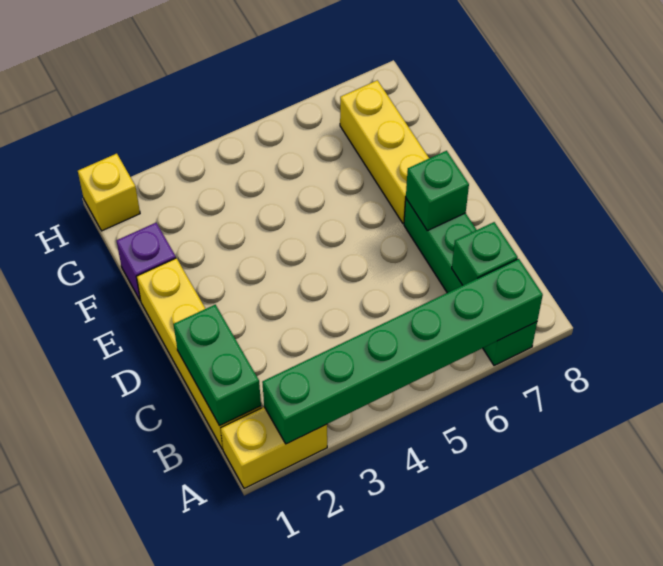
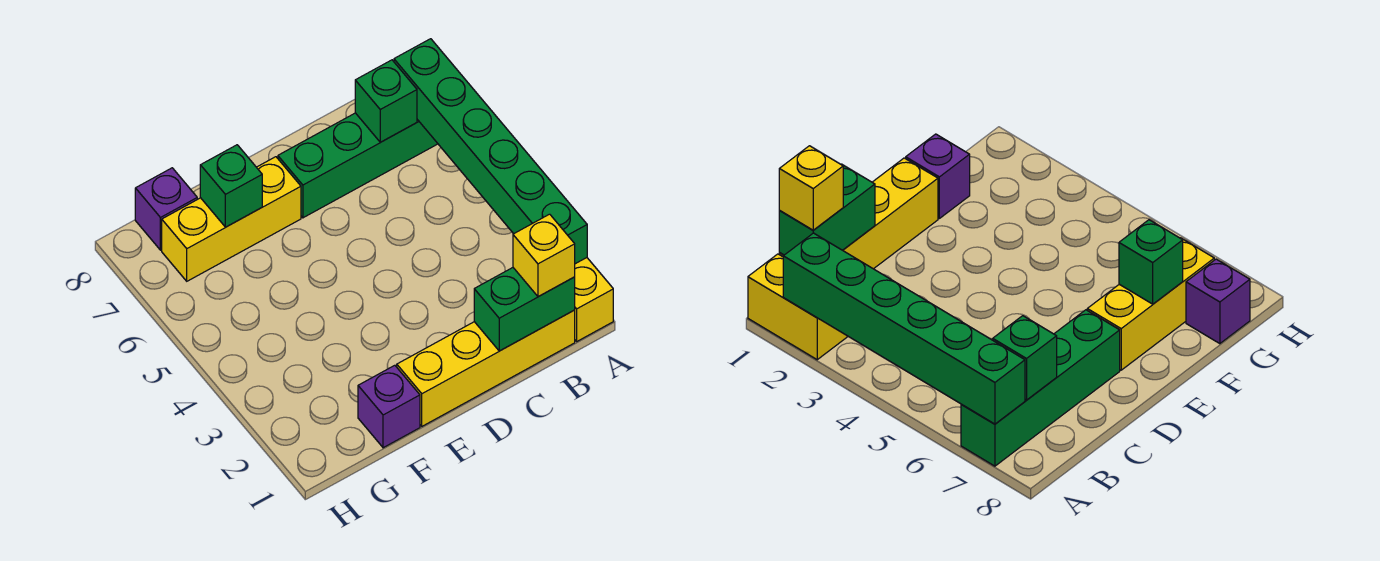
green brick D7 level 2 -> green brick F7 level 2
none -> purple brick G8 level 1
yellow brick H1 level 1 -> yellow brick B1 level 3

